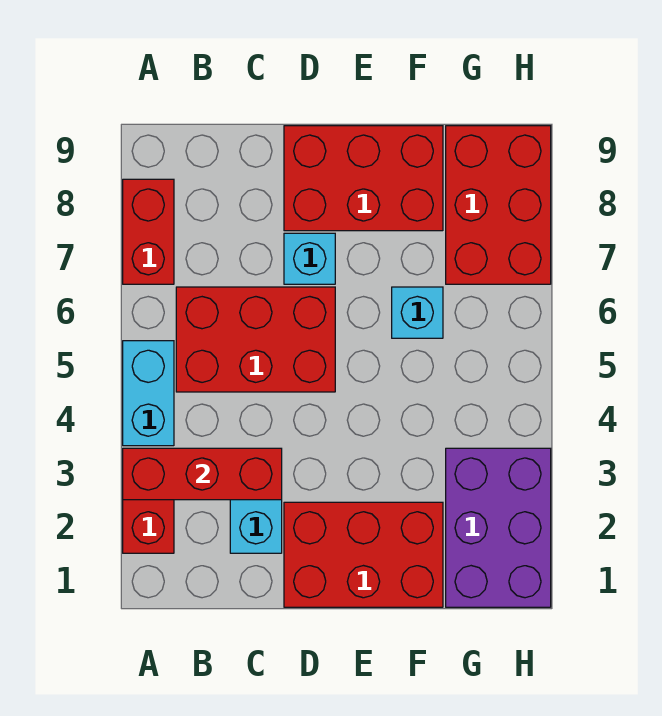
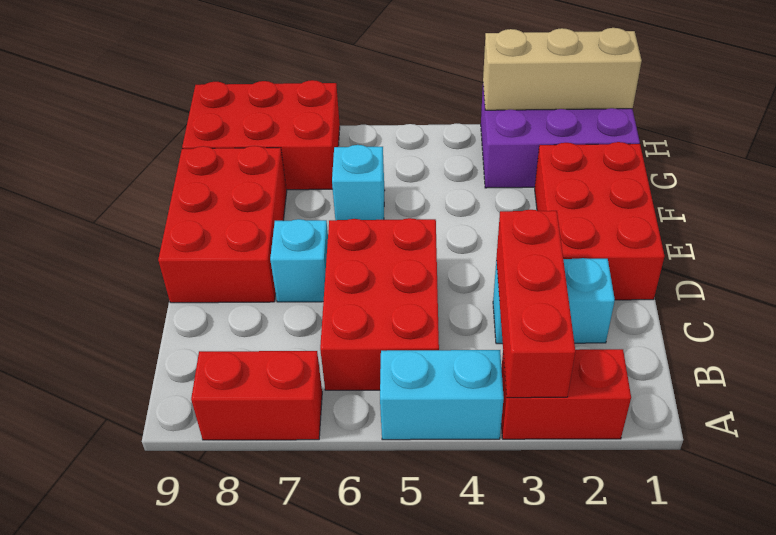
none -> tan brick H1:H3 level 2

